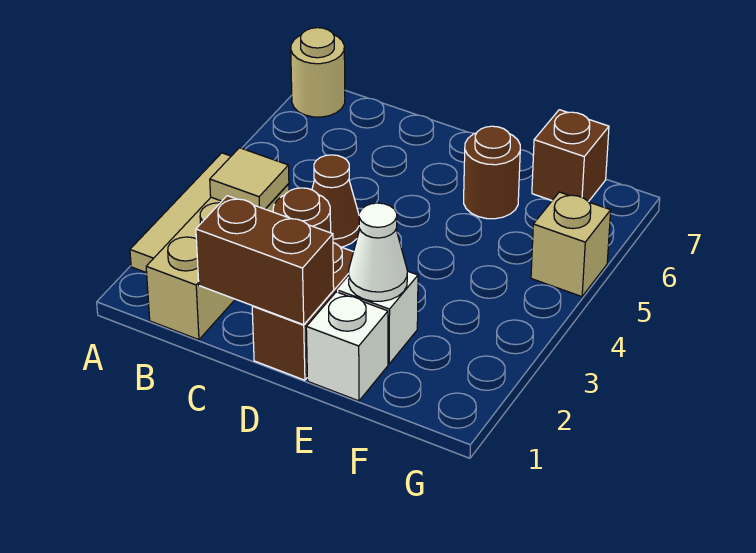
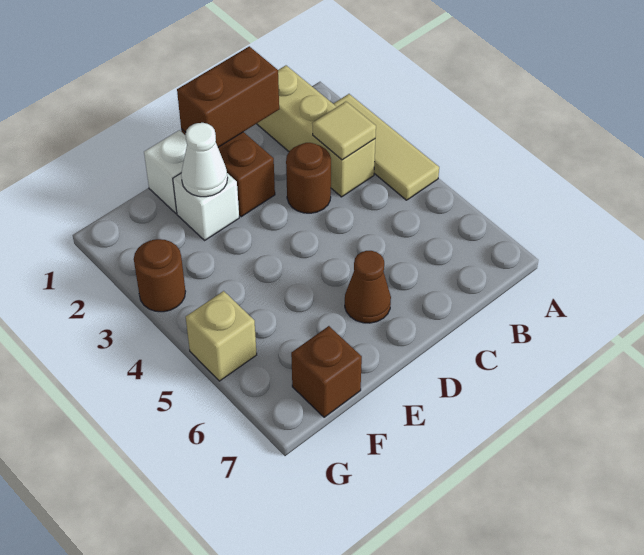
tan round brick A7 level 1 -> none
brown cone C4 level 1 -> brown cone D6 level 1
brown round brick E6 level 1 -> brown round brick G3 level 1

